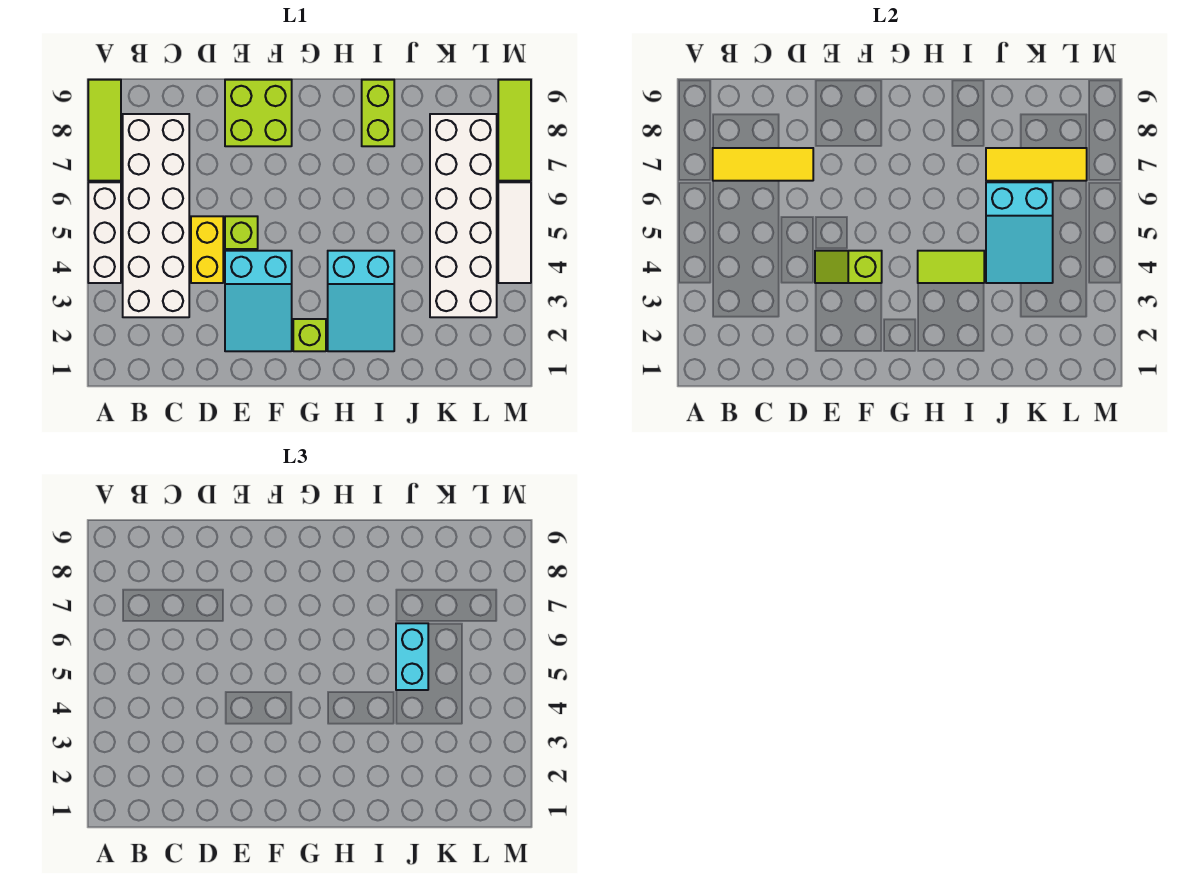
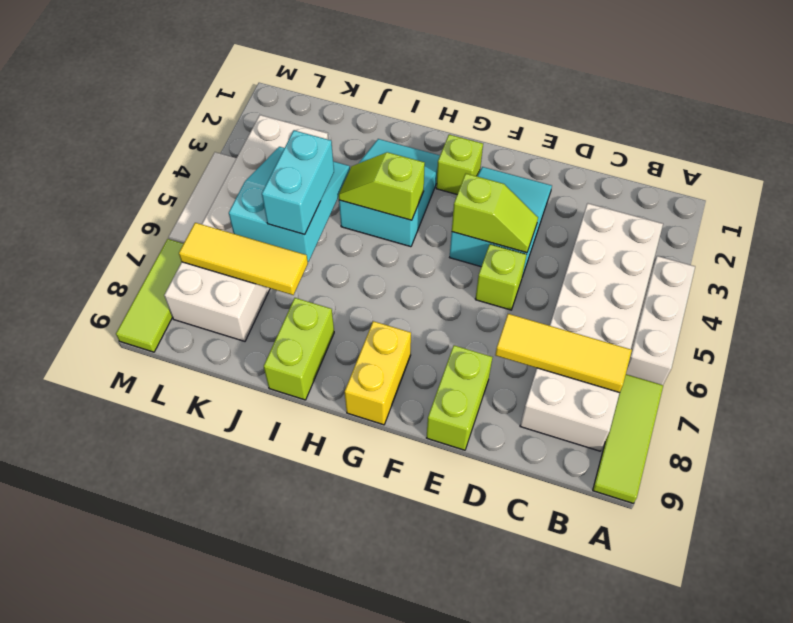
yellow brick D4:D5 level 1 -> yellow brick G8:G9 level 1
lime brick E8:F9 level 1 -> lime brick E8:E9 level 1
lime tile H4:I4 level 2 -> lime slope H4:I4 level 2 top H

